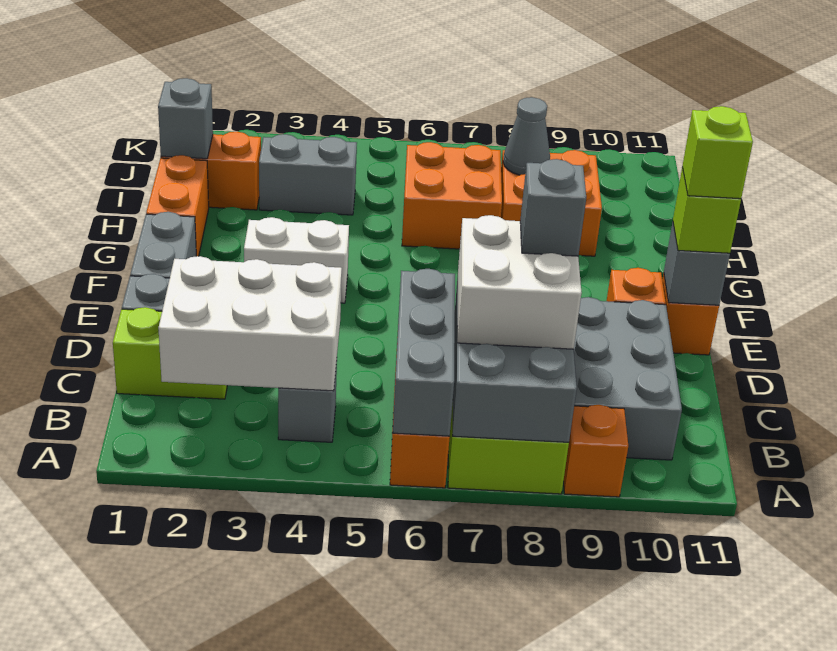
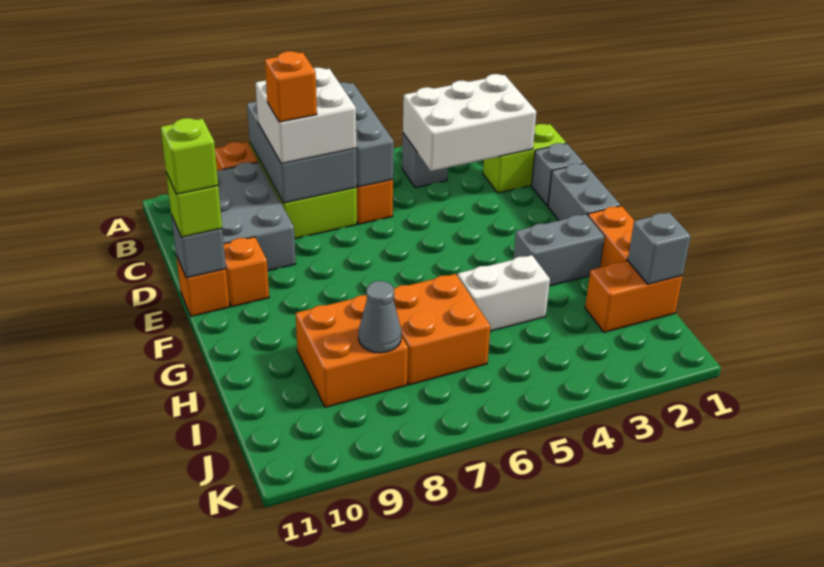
grey brick C8 level 4 -> orange brick C8 level 4
white brick F3:F4 level 1 -> white brick H4:H5 level 1
grey brick I3:I4 level 1 -> grey brick G2:G3 level 1

